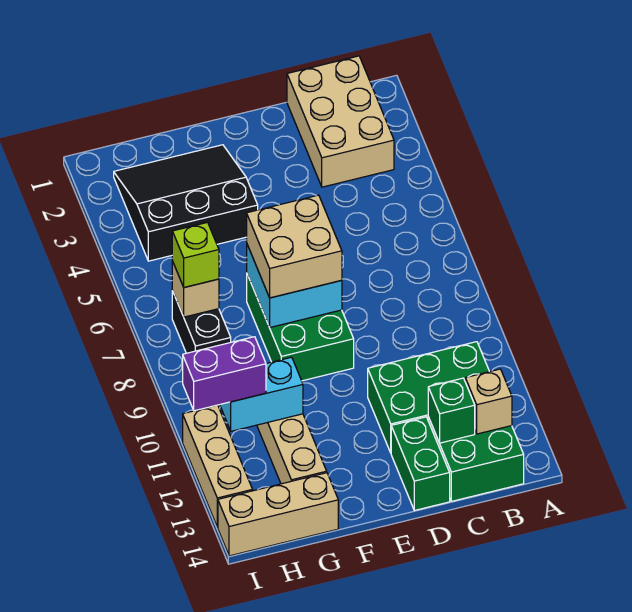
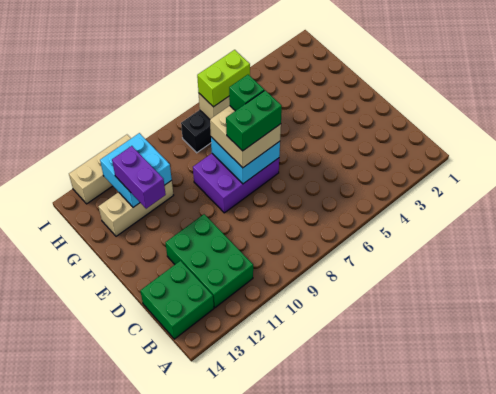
tan brick B1:C3 level 1 -> none
tan brick B13 level 2 -> none
green brick C13 level 2 -> green brick F7 level 4
green brick D13:D14 level 1 -> green brick E7:E8 level 4
green brick E7:F9 level 1 -> purple brick E7:F9 level 1
black slope F2:H4 level 1 top 4 -> none
cyan brick G11:H11 level 2 -> cyan brick G11:H12 level 2
tan brick G14:I14 level 1 -> none
lime brick H7 level 3 -> lime brick H6:H7 level 3
purple brick H11:I11 level 3 -> purple brick F12:G12 level 3

